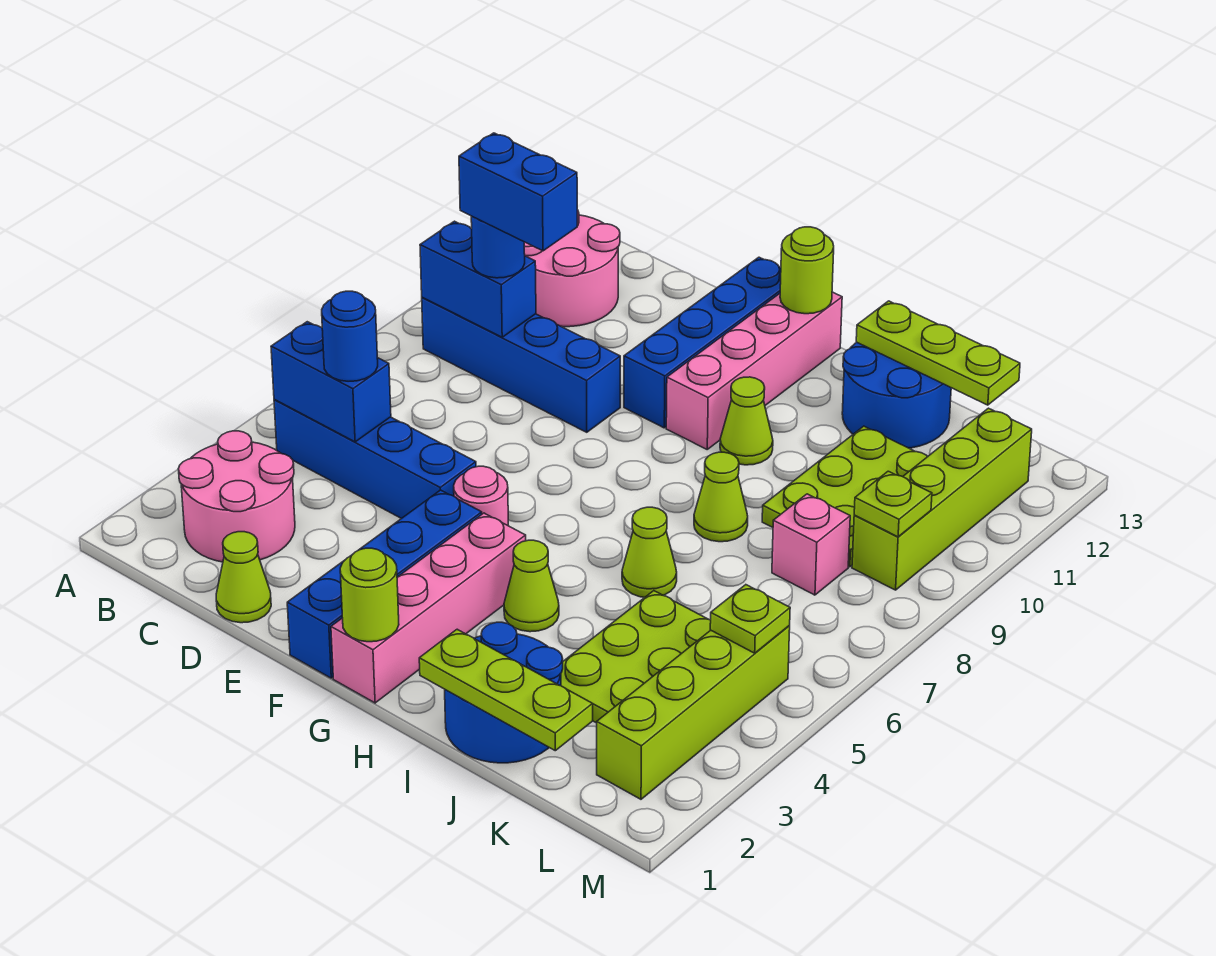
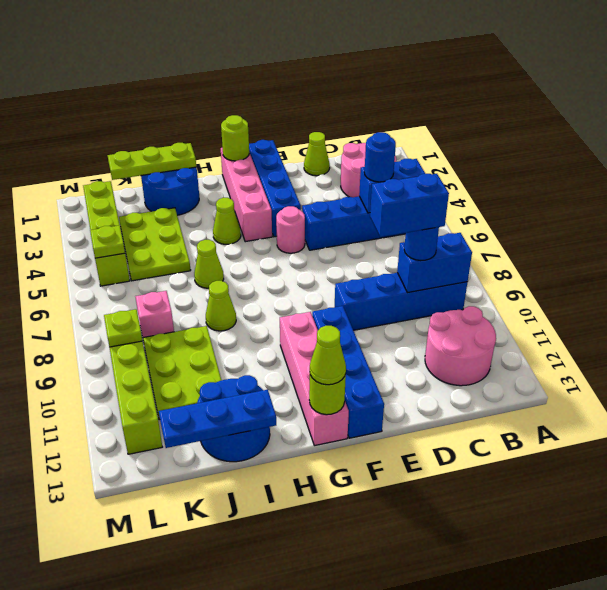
lime cone H10 level 1 -> lime cone G13 level 3
lime plate I13:K13 level 2 -> blue plate I13:K13 level 2

